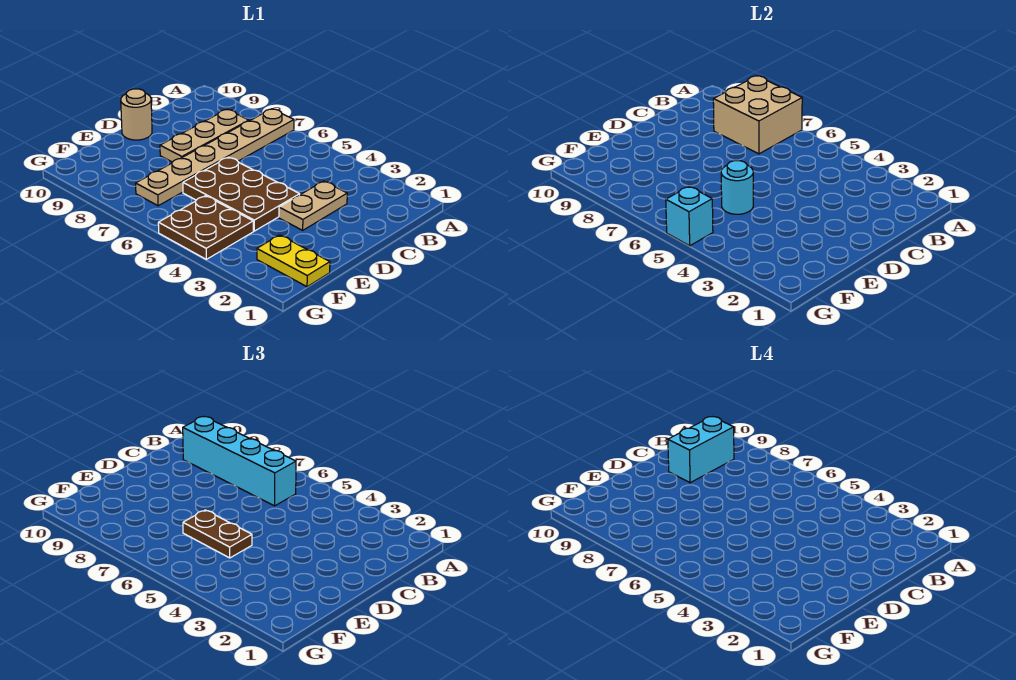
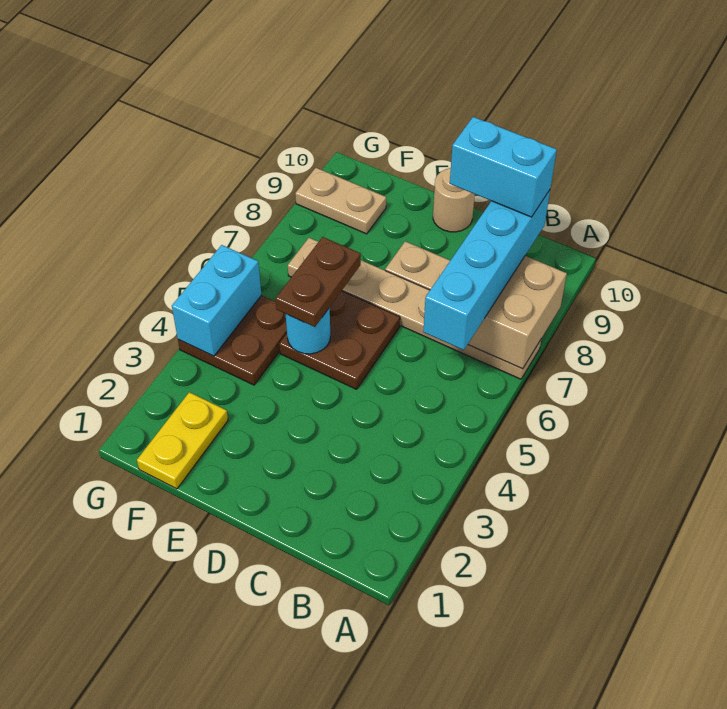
tan plate C3:D3 level 1 -> tan plate F9:G9 level 1
brown plate D4:E6 level 1 -> brown plate D5:E6 level 1
cyan brick G5 level 2 -> cyan brick G4:G5 level 2

